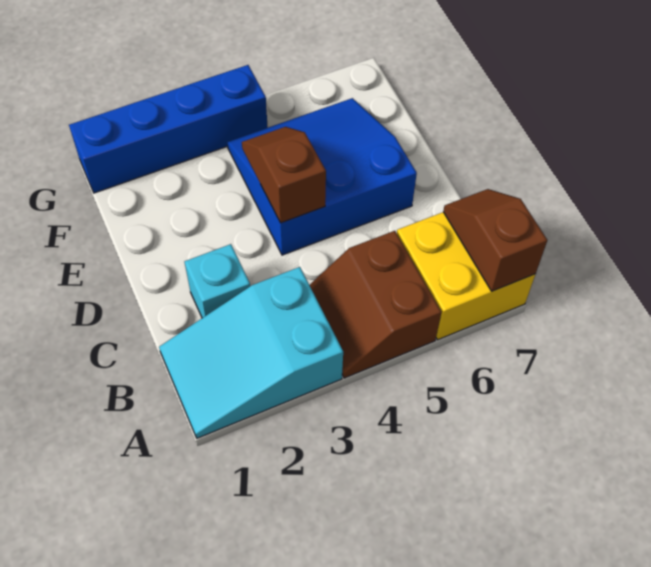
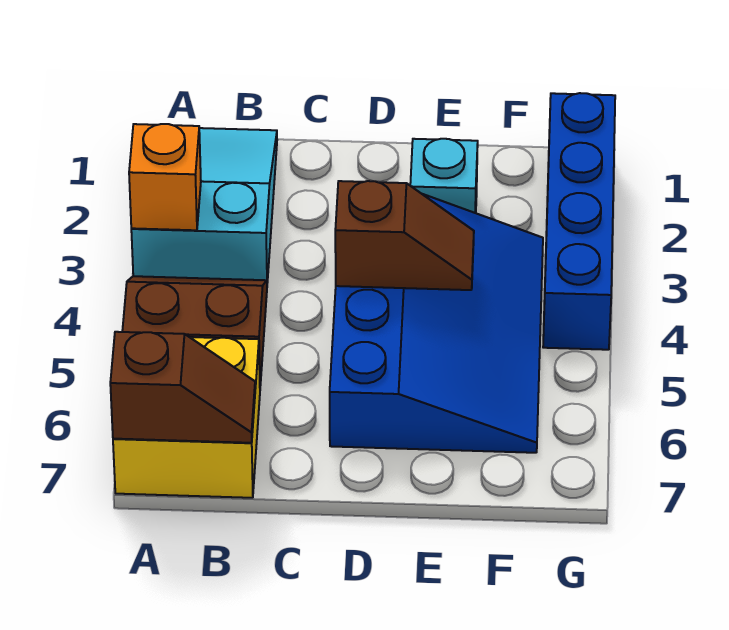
none -> orange brick A3 level 2
cyan brick C2 level 1 -> cyan brick E2 level 1
blue slope D4:F6 level 1 top D -> blue slope D3:F6 level 1 top D

